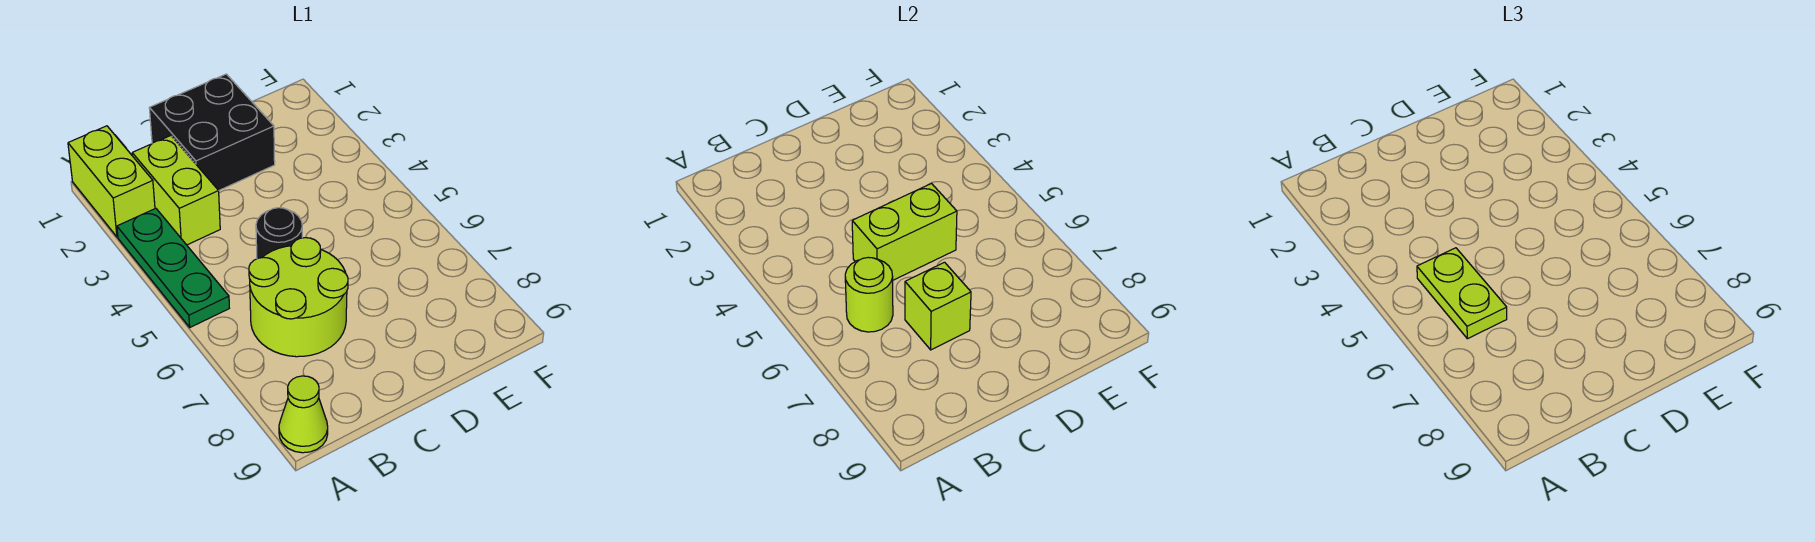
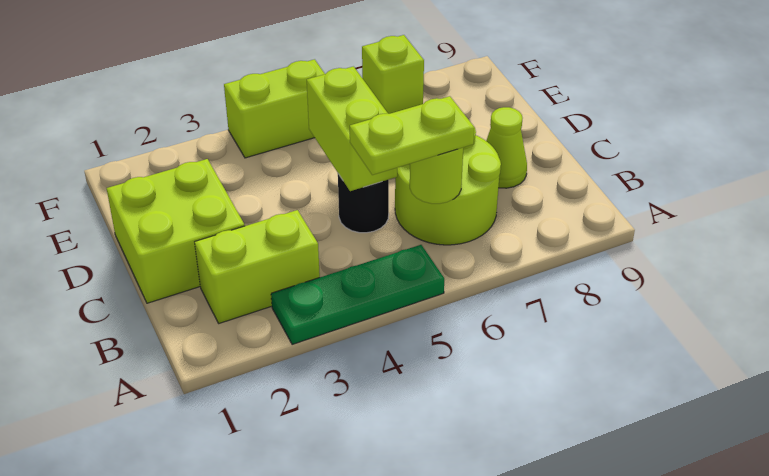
lime brick A1:A2 level 1 -> lime brick F4:F5 level 1
lime cone A9 level 1 -> lime cone C8 level 1
black brick C1:D2 level 1 -> lime brick C1:D2 level 1
lime brick C7 level 2 -> lime brick F7 level 1

